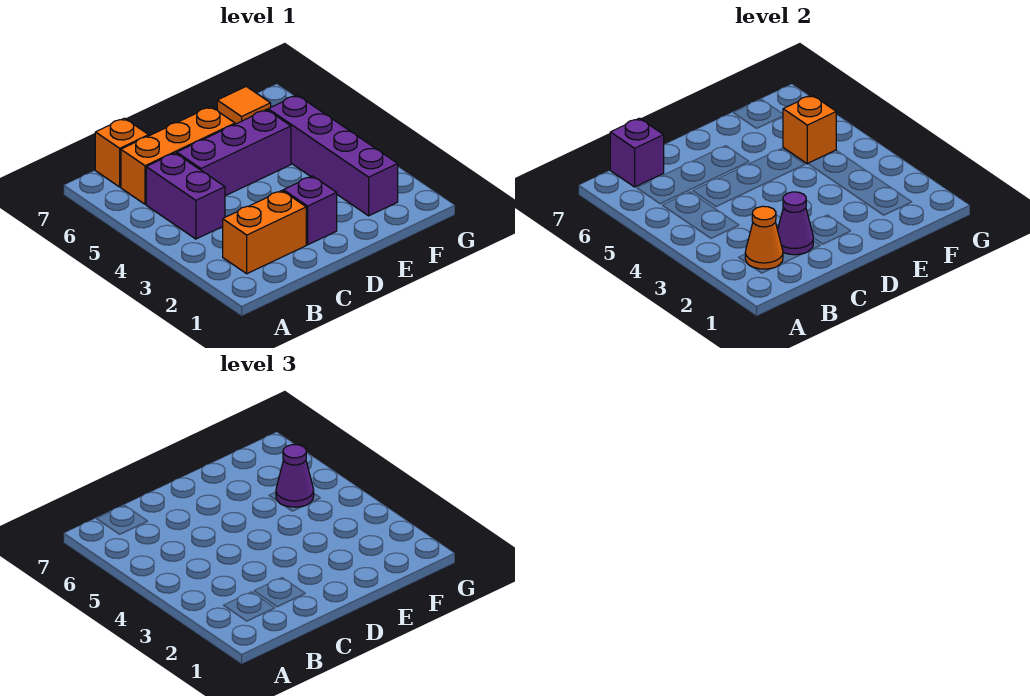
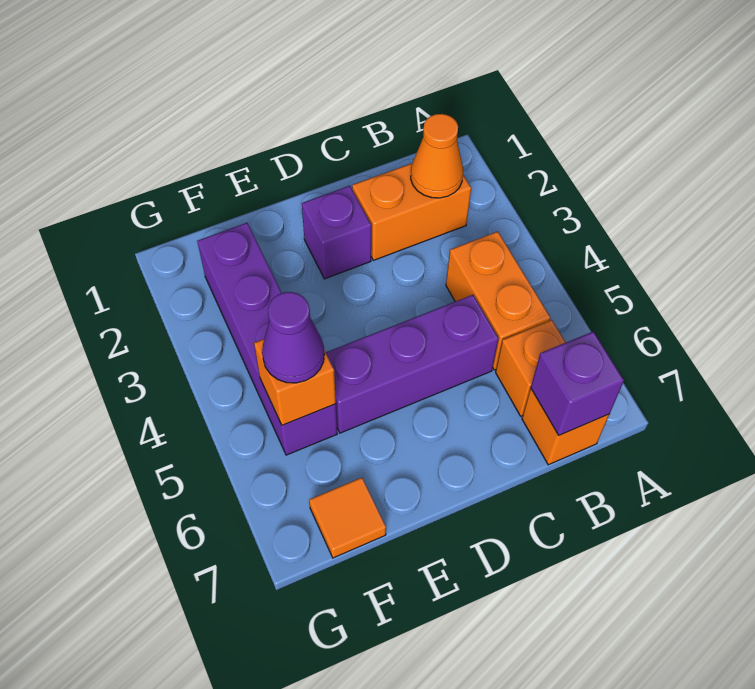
purple brick B4:B5 level 1 -> orange brick B4:B5 level 1
orange brick B6:D6 level 1 -> orange brick B6 level 1
purple cone C2 level 2 -> none

